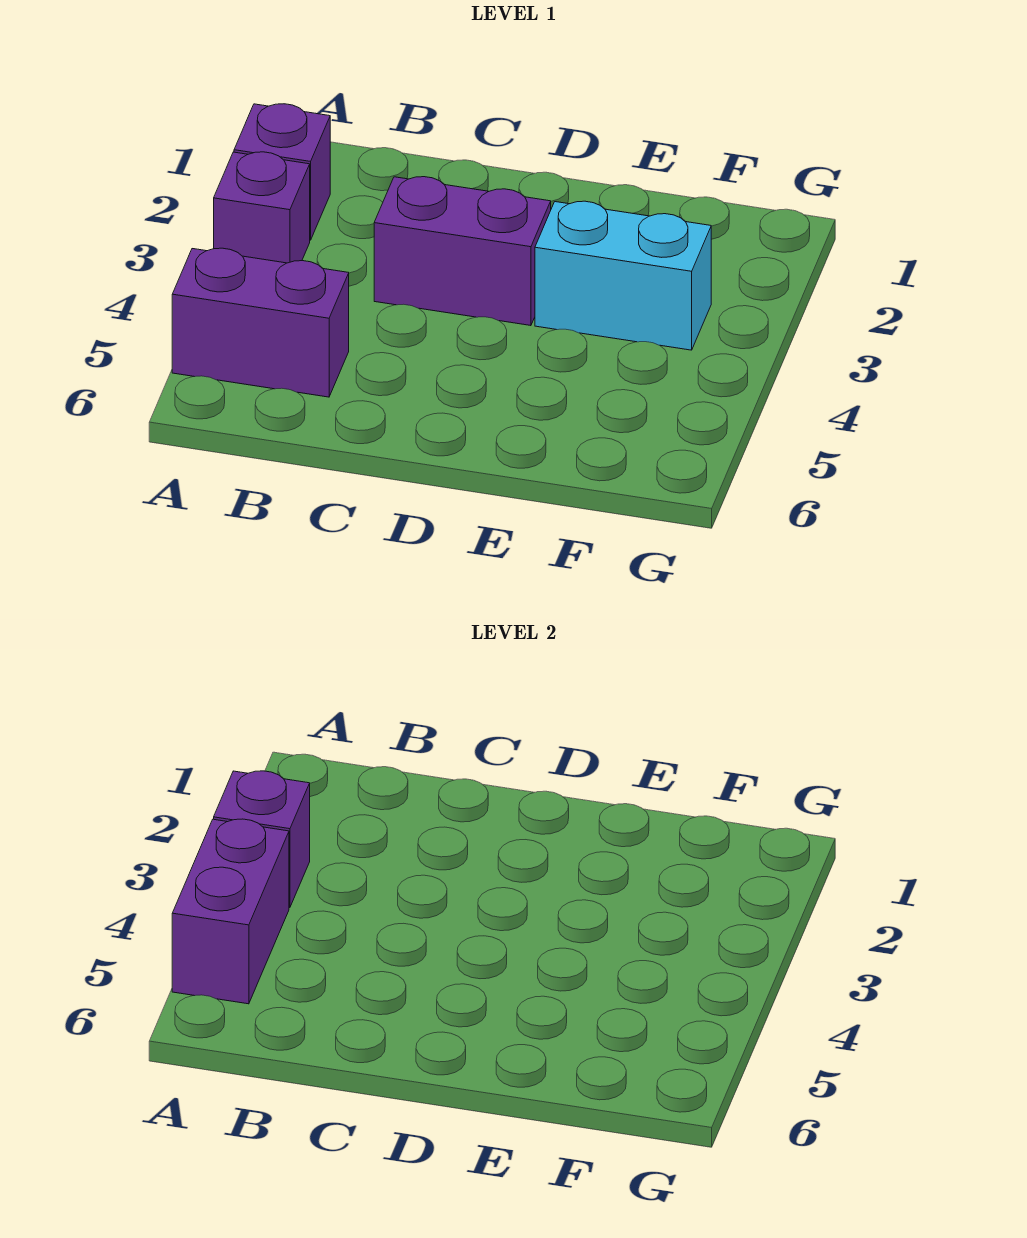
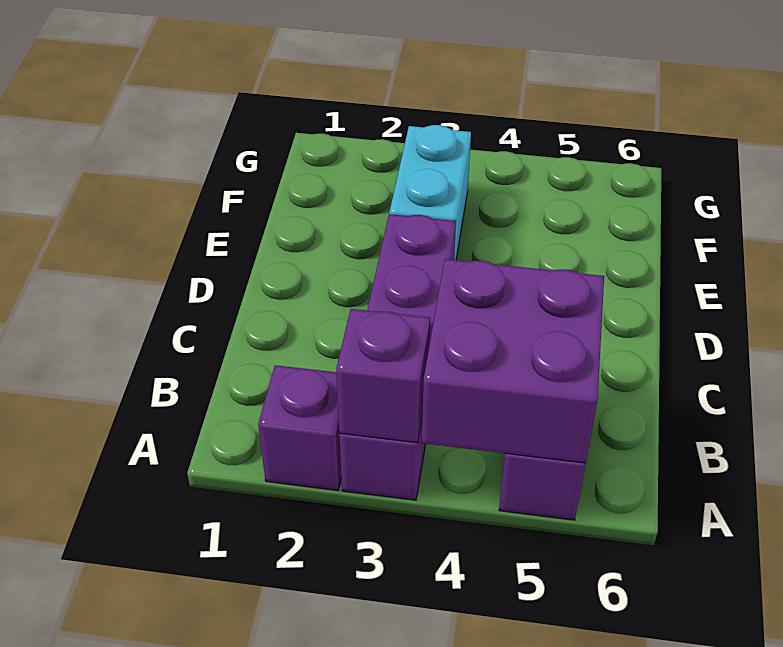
purple brick A4:A5 level 2 -> purple brick A4:B5 level 2

